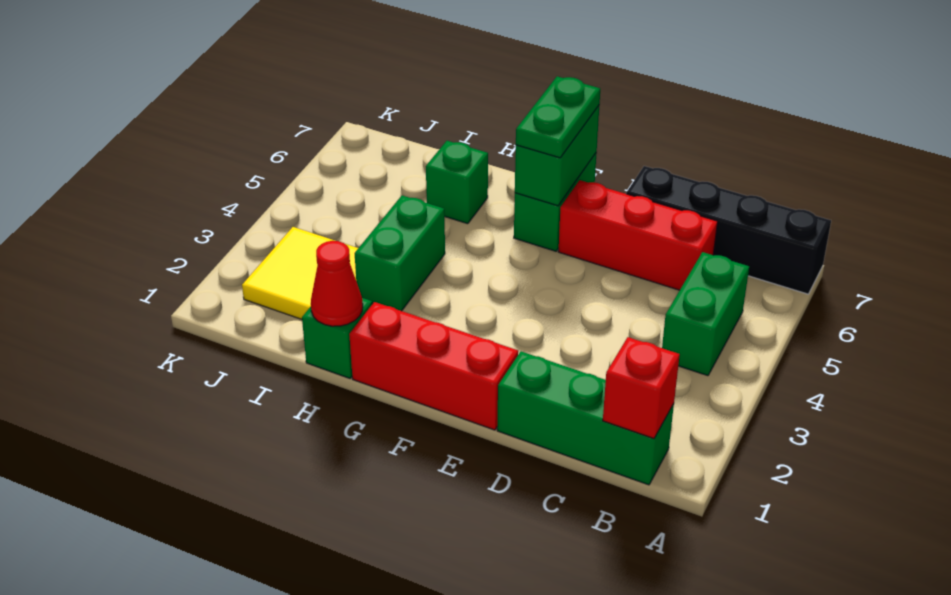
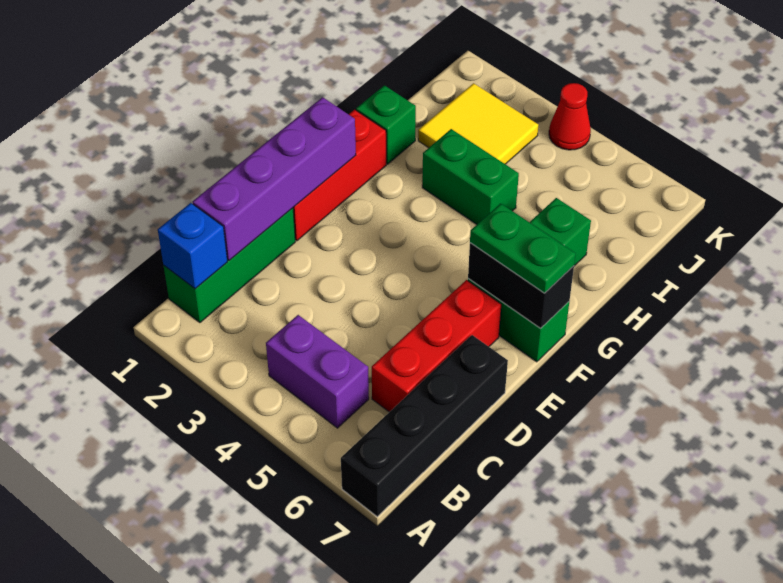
red brick B1 level 2 -> blue brick B1 level 2
green brick B4:B5 level 1 -> purple brick B4:B5 level 1
none -> purple brick C1:F1 level 2
green brick F6:F7 level 2 -> black brick F6:F7 level 2
red cone H1 level 2 -> red cone K4 level 1

